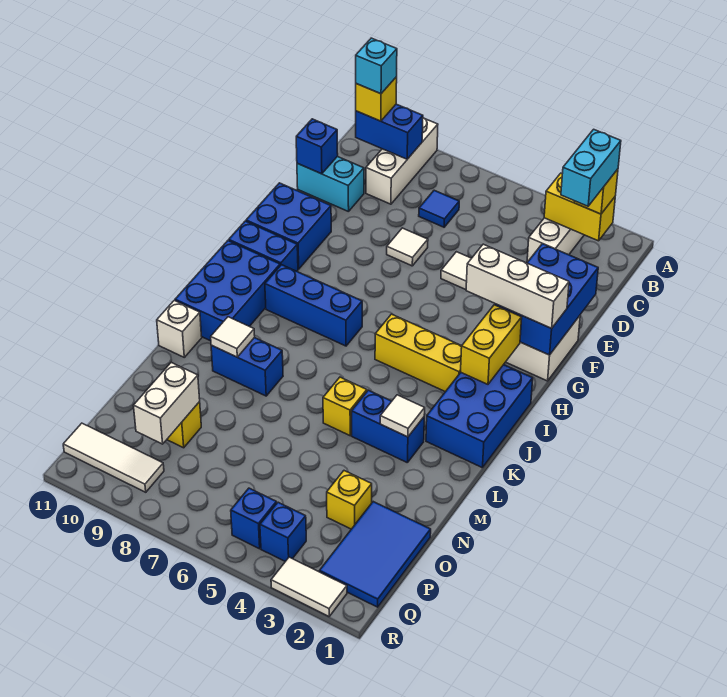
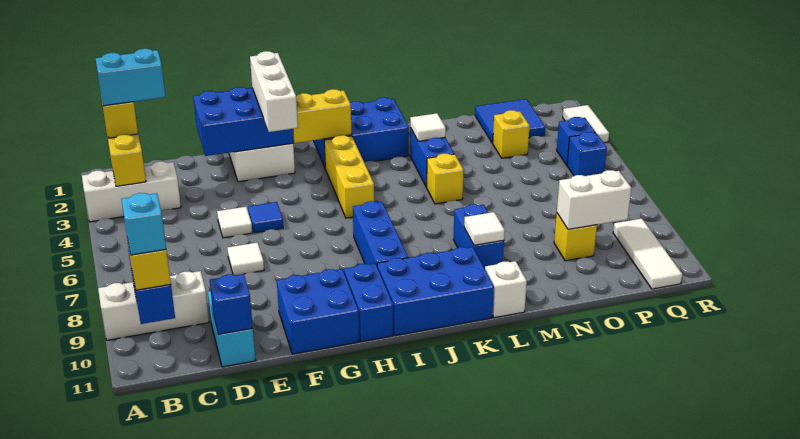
blue tile C7 level 1 -> blue tile F5 level 1
blue tile O1:Q2 level 1 -> blue tile O1:P2 level 1

